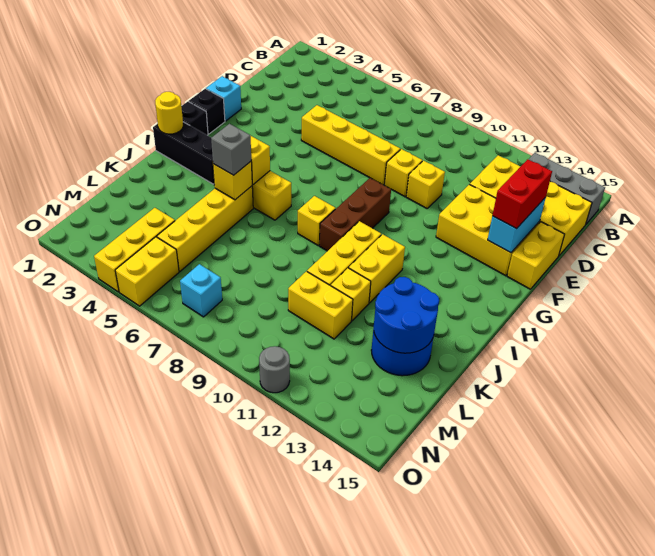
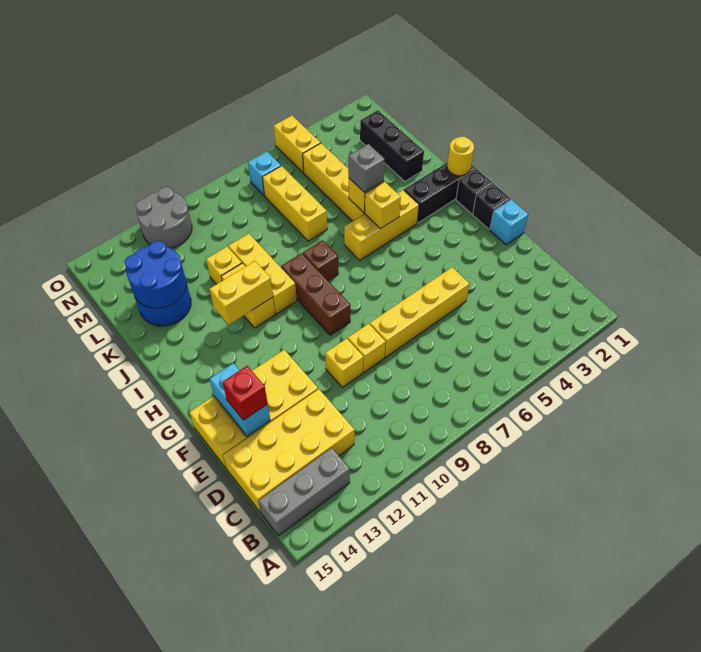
red brick E14:F14 level 3 -> red brick E14 level 3
yellow brick I8 level 1 -> brown brick I8 level 1
none -> black brick K2:M2 level 1
yellow brick L10:L11 level 1 -> yellow brick I11:I12 level 2
yellow brick M4:O4 level 1 -> yellow brick K7:M7 level 1
grey round brick O11 level 1 -> grey round brick N11:O12 level 1

